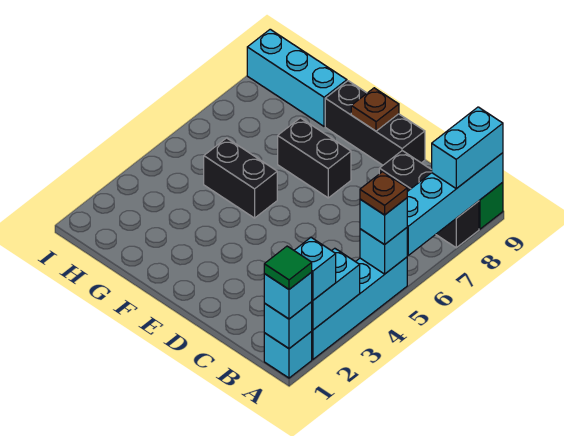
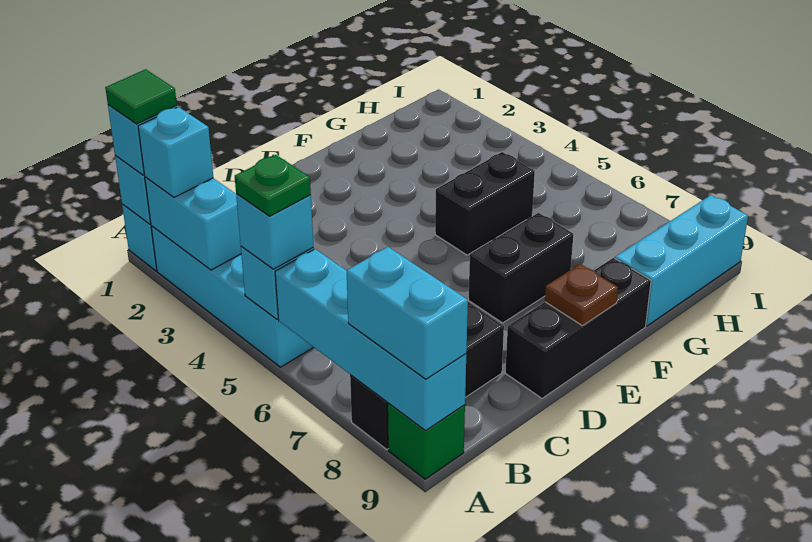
brown plate A5 level 4 -> green plate A5 level 4

